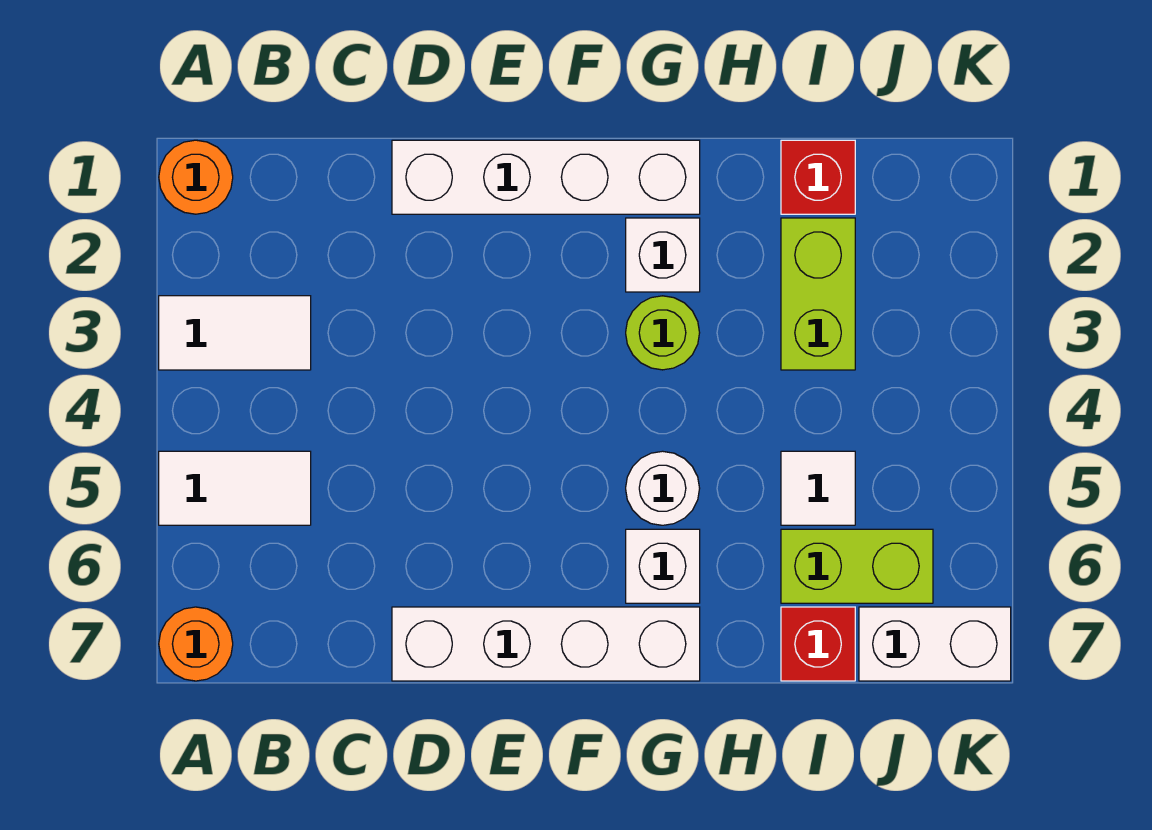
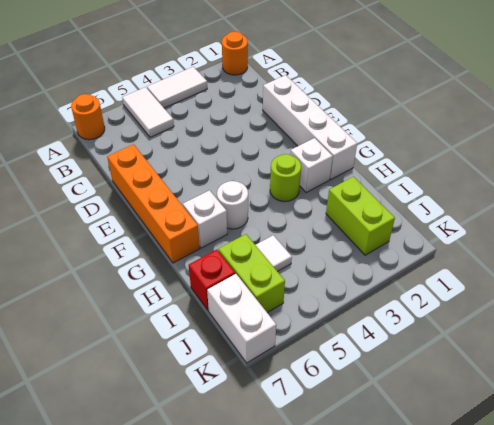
white tile A3:B3 level 1 -> white tile A3:A4 level 1
white brick D7:G7 level 1 -> orange brick D7:G7 level 1
red brick I1 level 1 -> none
lime brick I2:I3 level 1 -> lime brick I2:J2 level 1

